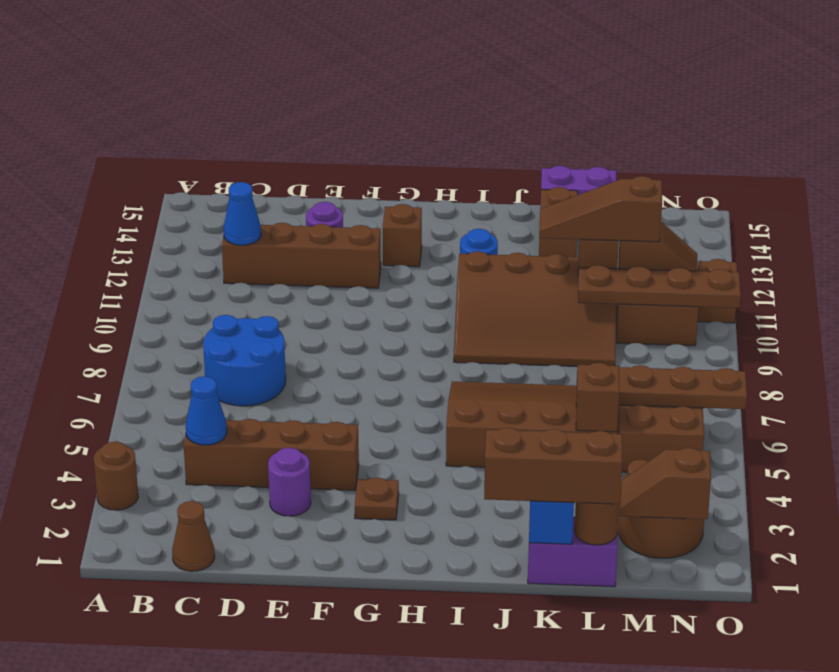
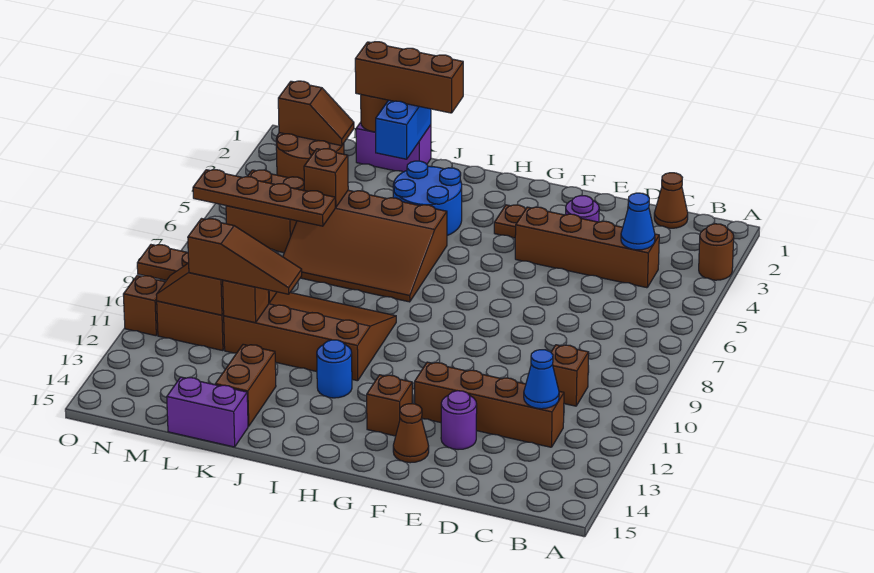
blue round brick C7:D8 level 1 -> blue round brick I3:J4 level 1
none -> brown brick C10 level 1
none -> brown cone F14 level 1

